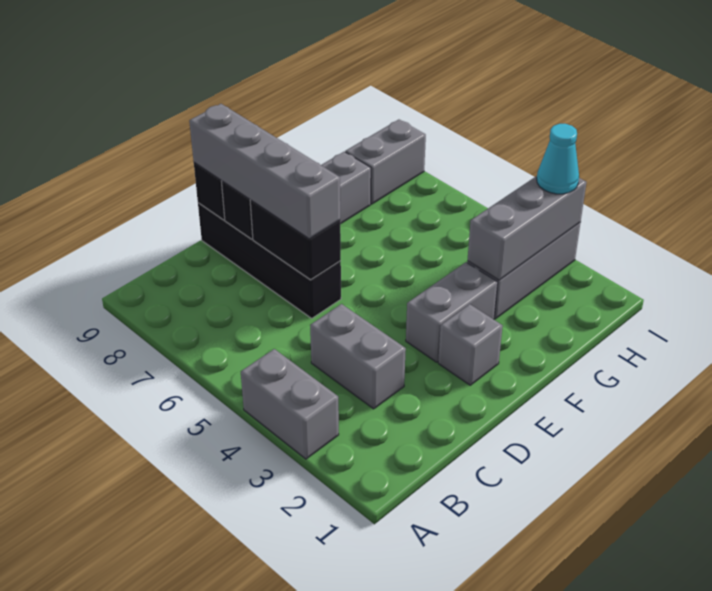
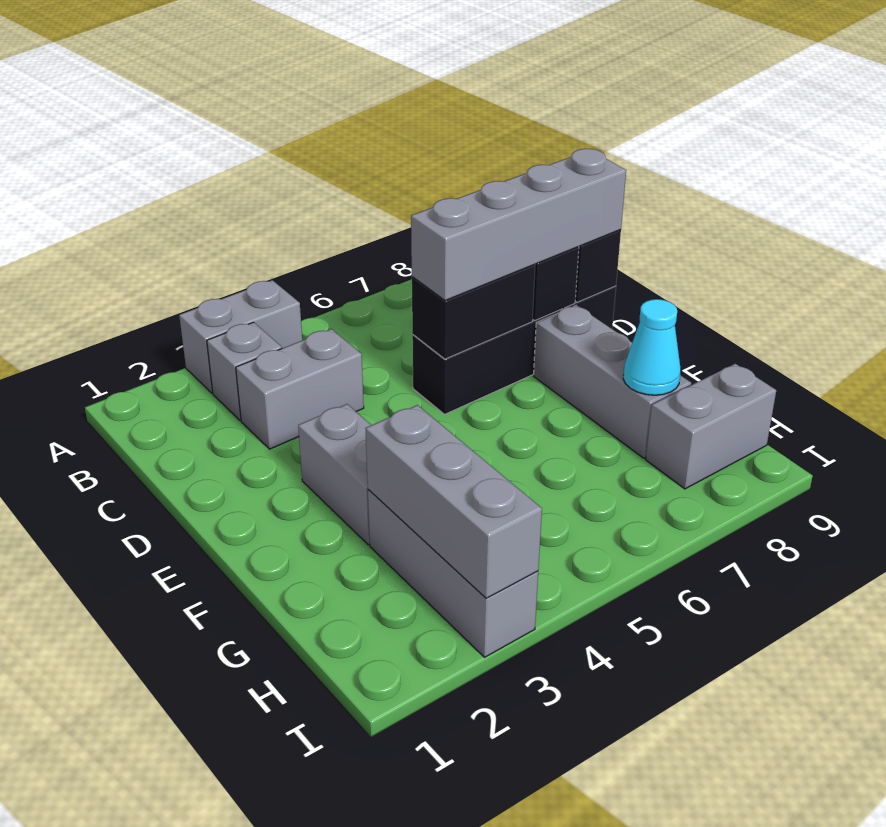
grey brick E2 level 1 -> grey brick B3 level 1
grey brick H8:I8 level 1 -> grey brick H8:H9 level 1
cyan cone I3 level 3 -> cyan cone G8 level 2

